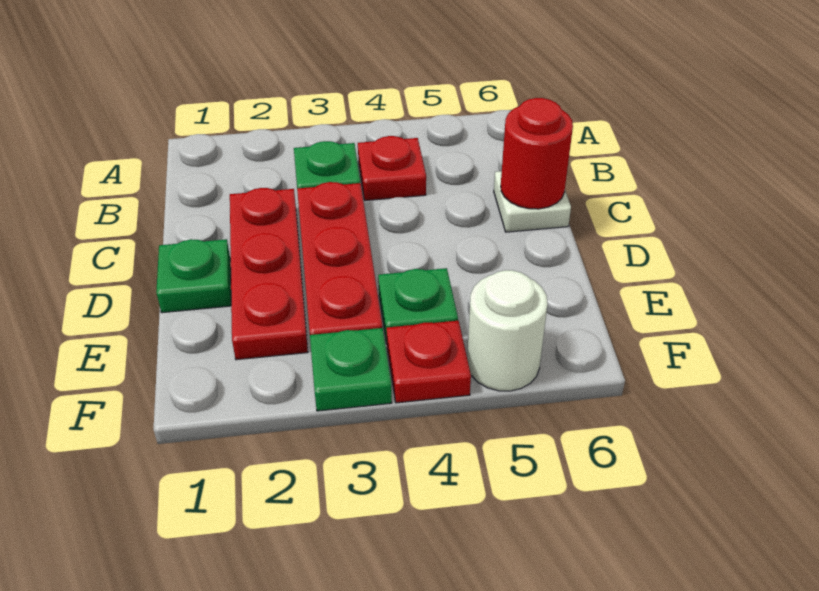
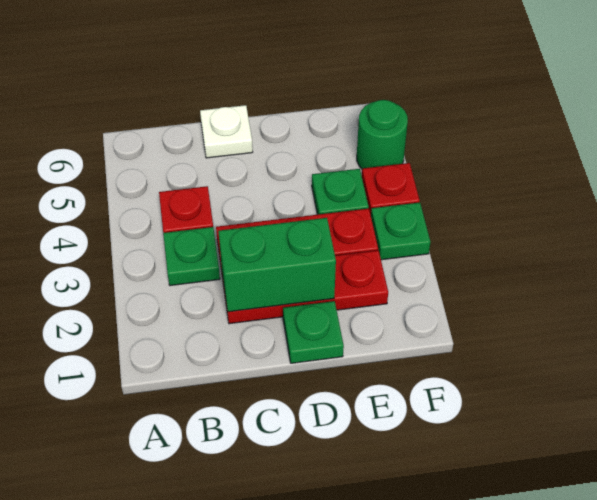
none -> green brick C2:D2 level 2
red round brick C6 level 2 -> none
white round brick F5 level 1 -> green round brick F5 level 1

